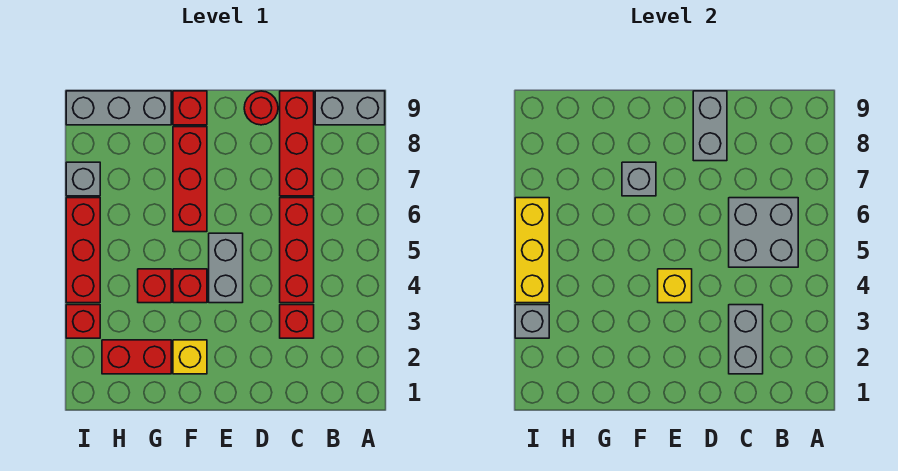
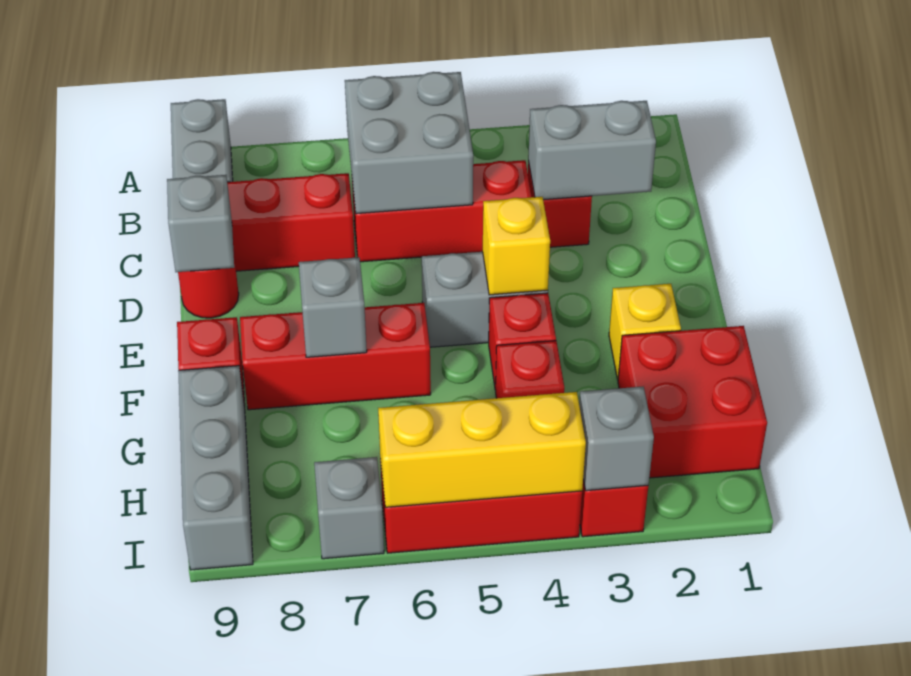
grey brick D8:D9 level 2 -> grey brick D9 level 2
red brick G2:H2 level 1 -> red brick G1:H2 level 1

